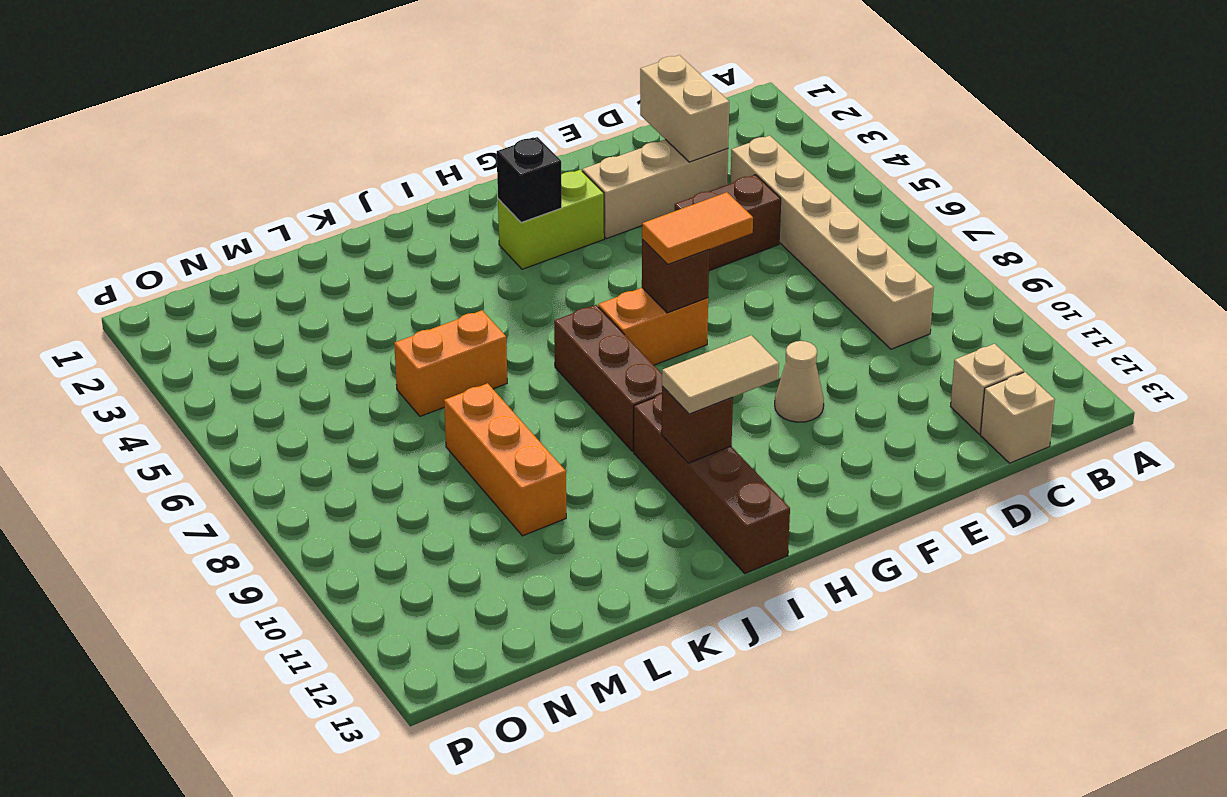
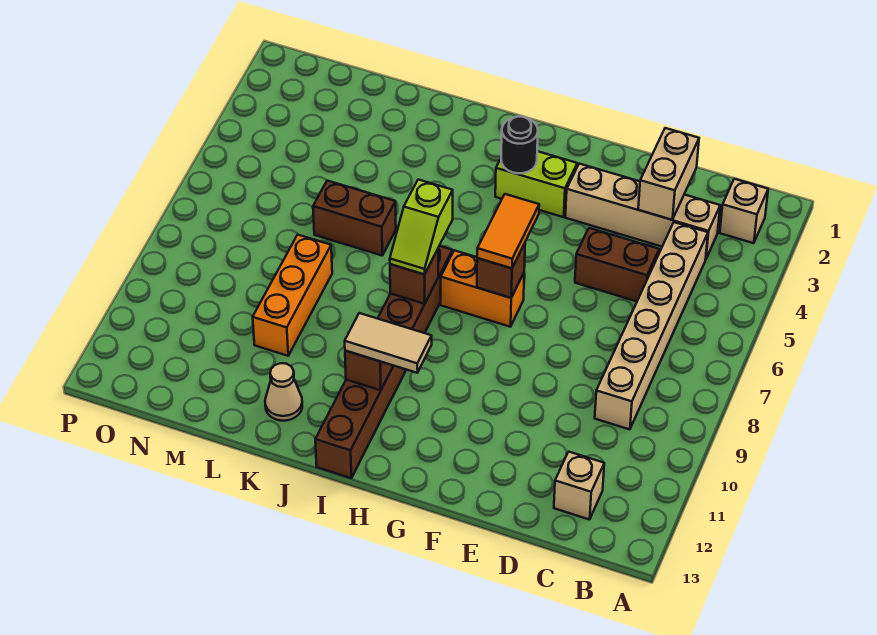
tan brick C13 level 1 -> tan brick B2 level 1
tan brick D3:F3 level 1 -> tan brick C3:F3 level 1
orange tile F7:G7 level 3 -> orange tile G6:G7 level 3
tan cone F10 level 1 -> tan cone K12 level 1
black brick H3 level 2 -> black round brick H3 level 2
none -> lime slope I7:I8 level 3 top 7
none -> brown brick I8 level 2
orange brick K6:L6 level 1 -> brown brick K6:L6 level 1

